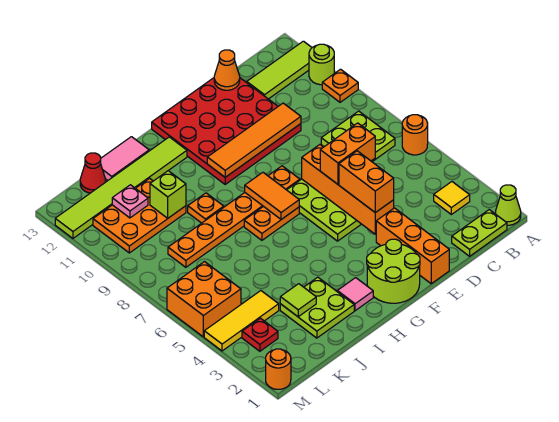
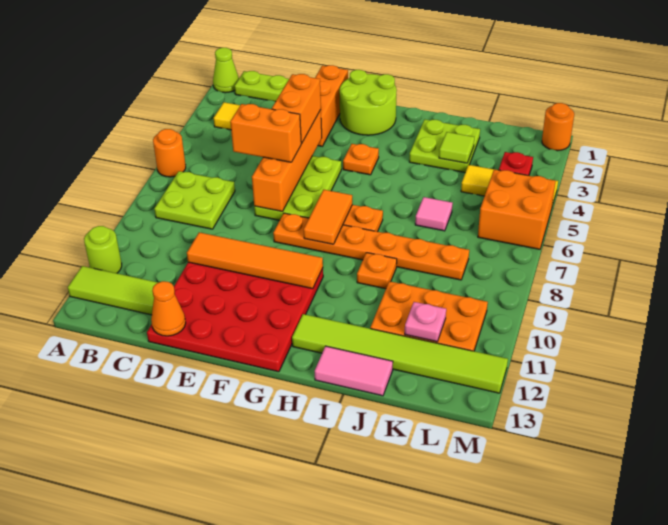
orange plate A10 level 1 -> orange plate G4 level 1
pink tile H2 level 1 -> pink tile J6 level 1
lime brick J10 level 2 -> none
red cone K13 level 1 -> none

